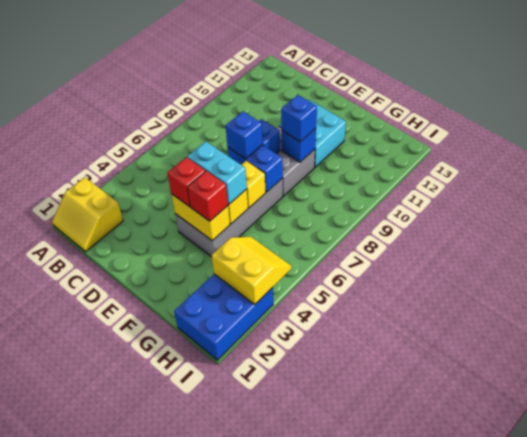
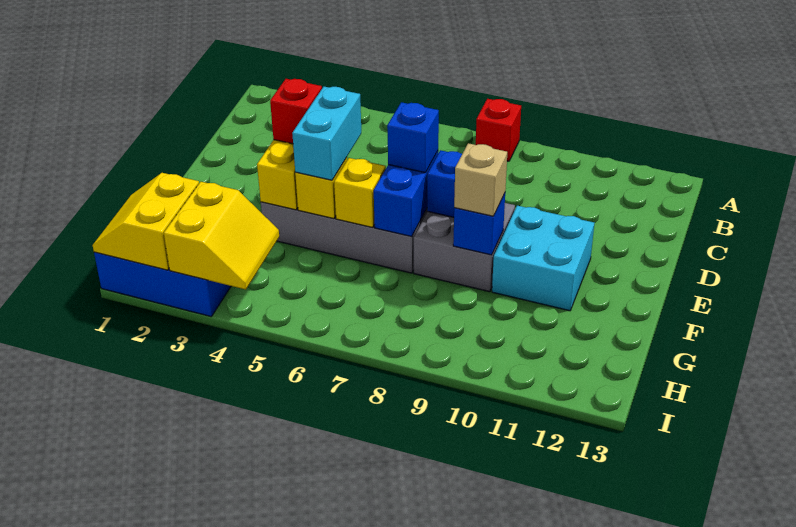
yellow slope A1:B2 level 1 top 2 -> yellow slope H1:I2 level 2 top 2
red brick F4 level 3 -> red brick A8 level 1
blue brick F9 level 3 -> tan brick F9 level 3

